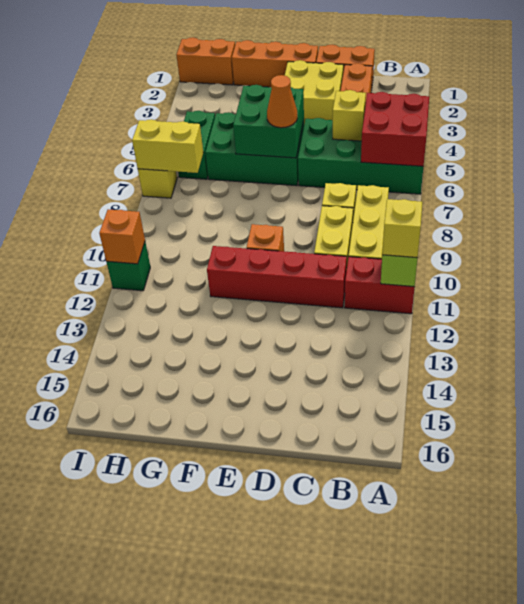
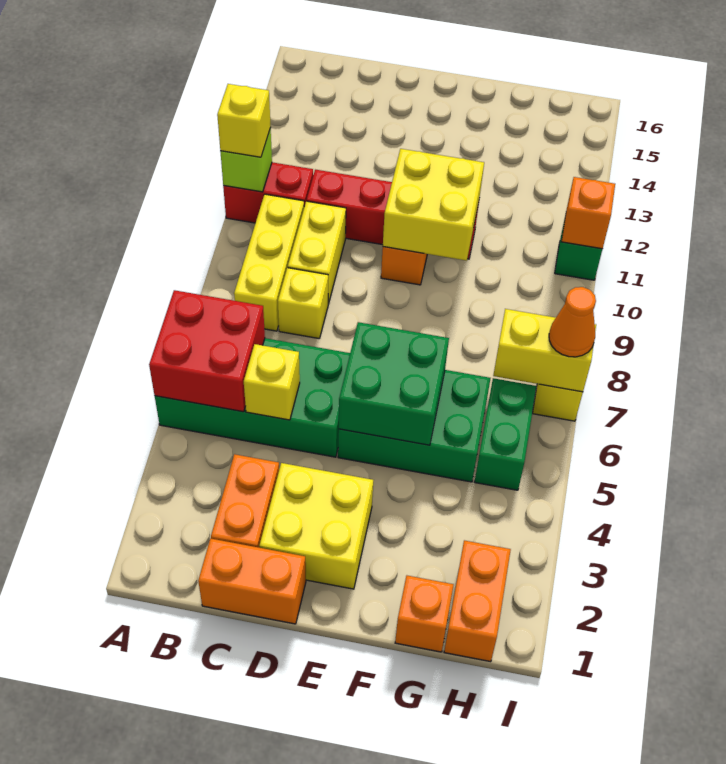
orange brick E1:G1 level 1 -> orange brick G1 level 1
orange cone E6 level 3 -> orange cone I7 level 3
none -> yellow brick E10:F11 level 2
orange brick H1:I1 level 1 -> orange brick H1:H2 level 1

